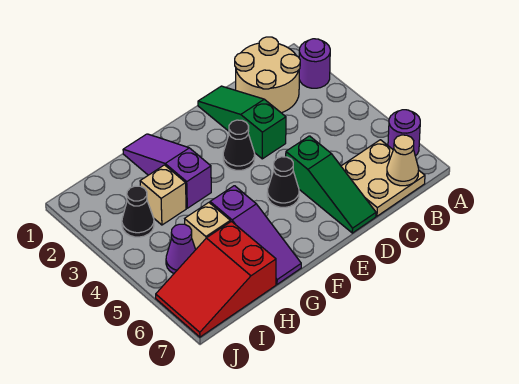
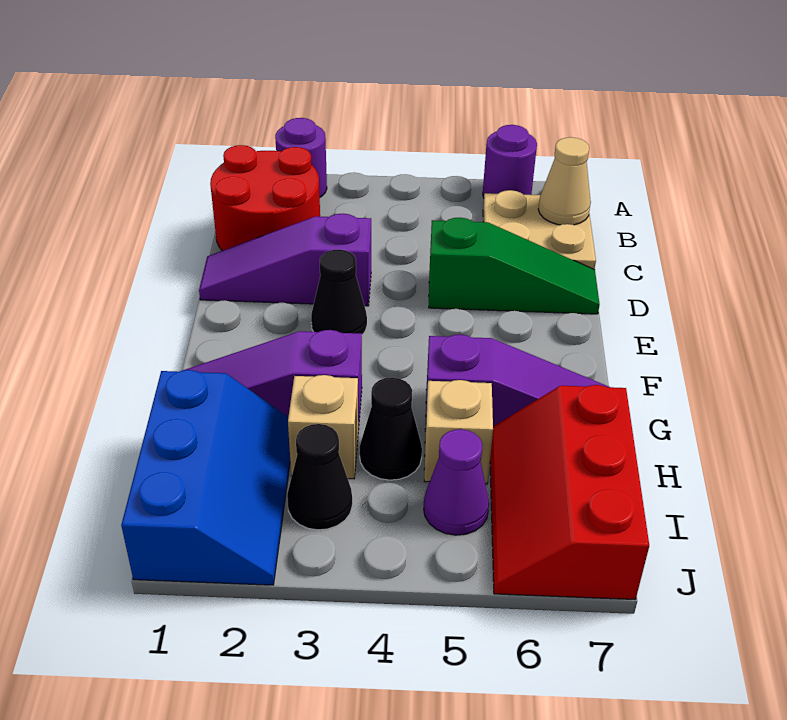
tan round brick B1:C2 level 1 -> red round brick B1:C2 level 1
green slope D1:D3 level 1 top 3 -> purple slope D1:D3 level 1 top 3
black cone E5 level 1 -> black cone H4 level 1
none -> blue slope H1:J2 level 1 top 1
red slope H6:J7 level 1 top H -> red slope H6:J7 level 1 top 7

